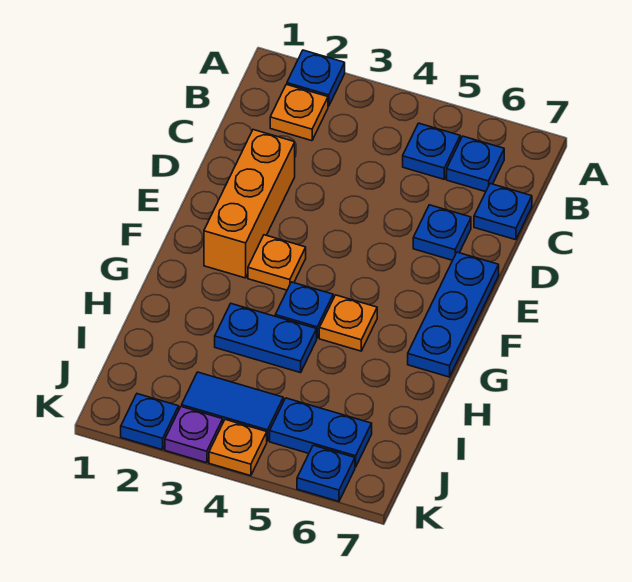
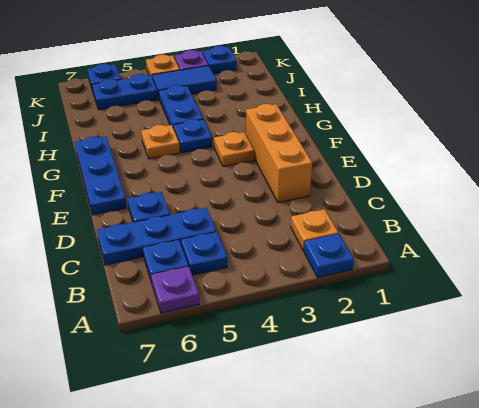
none -> purple plate A6 level 1
blue plate C7 level 1 -> blue plate C5:C7 level 1
blue plate H3:H4 level 1 -> blue plate H4:I4 level 1

